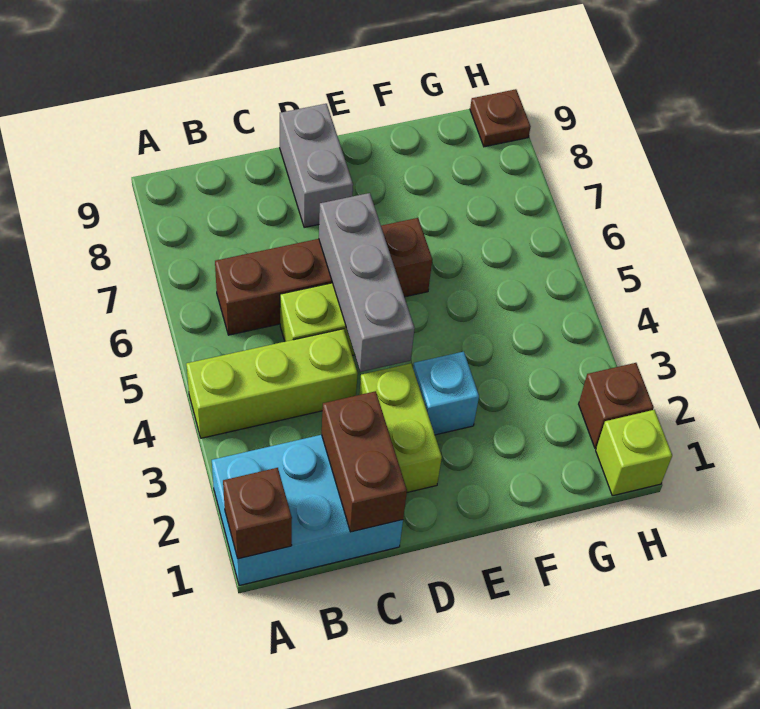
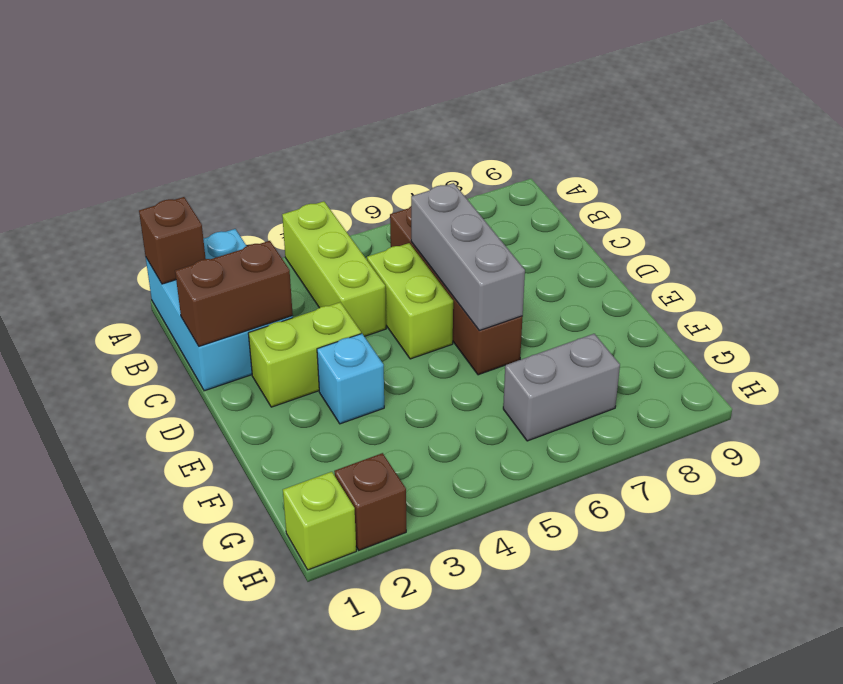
grey brick D4:D6 level 2 -> grey brick C6:E6 level 2
grey brick D8:D9 level 1 -> grey brick G6:G7 level 1
brown plate H9 level 1 -> none

